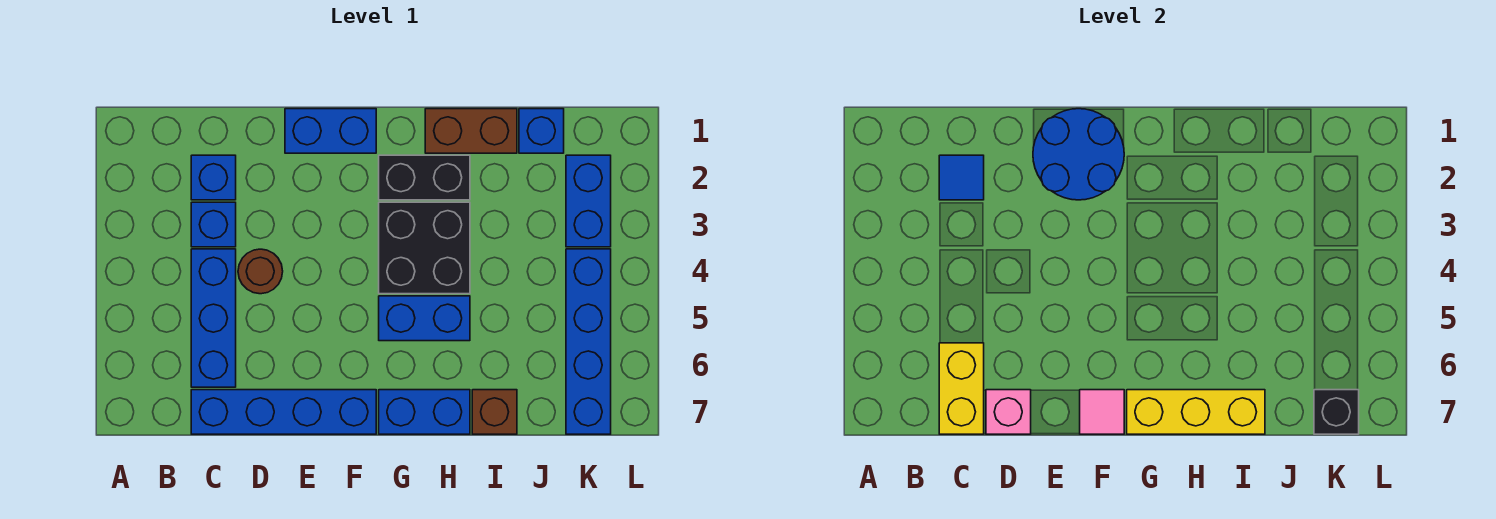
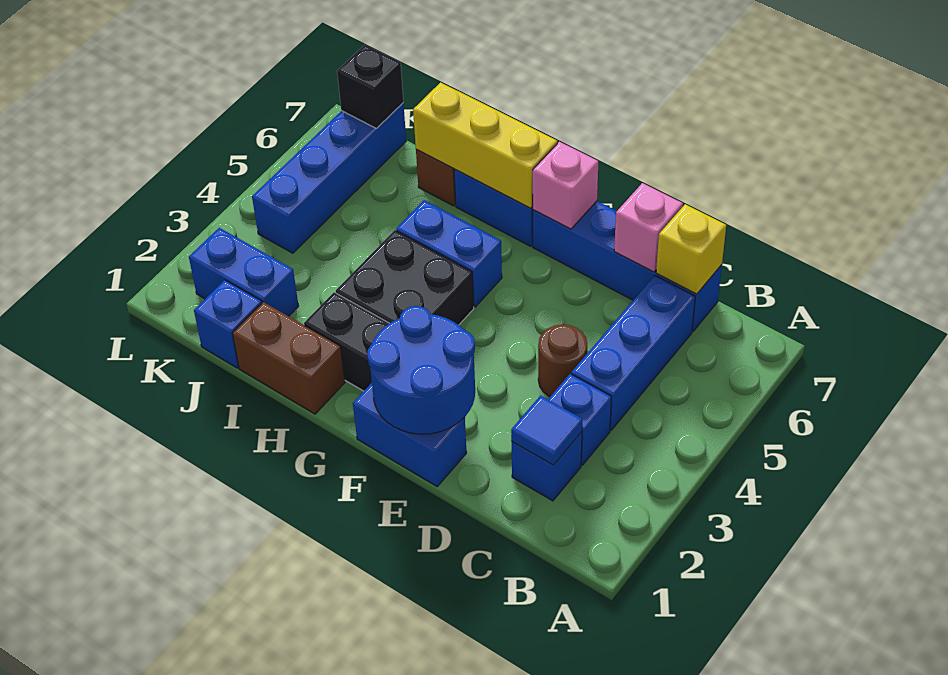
yellow brick C6:C7 level 2 -> yellow brick C7 level 2
pink tile F7 level 2 -> pink brick F7 level 2
blue brick K2:K3 level 1 -> blue brick J2:K2 level 1

